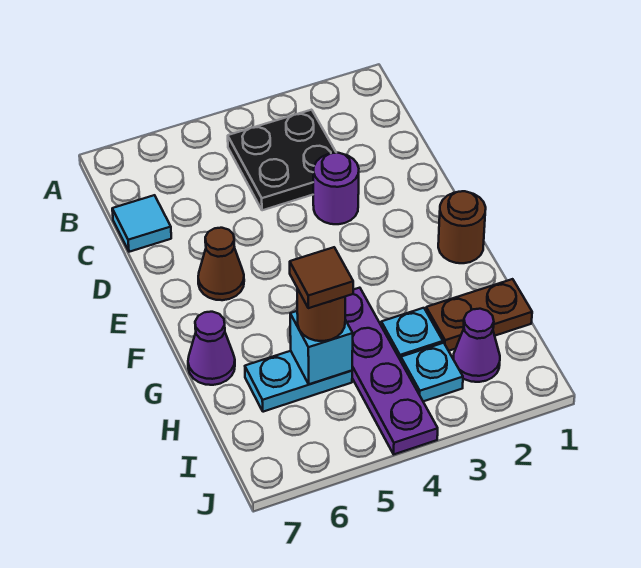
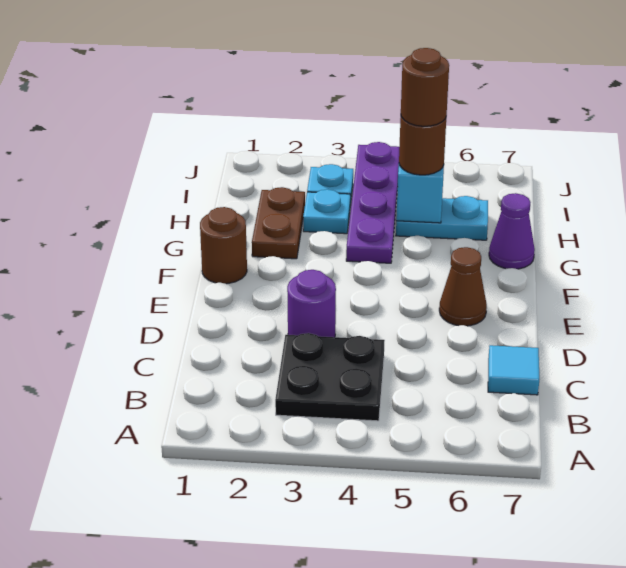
brown plate H1:H2 level 1 -> brown plate G2:H2 level 1
brown tile H5 level 4 -> brown round brick H5 level 4
purple cone I2 level 1 -> none

